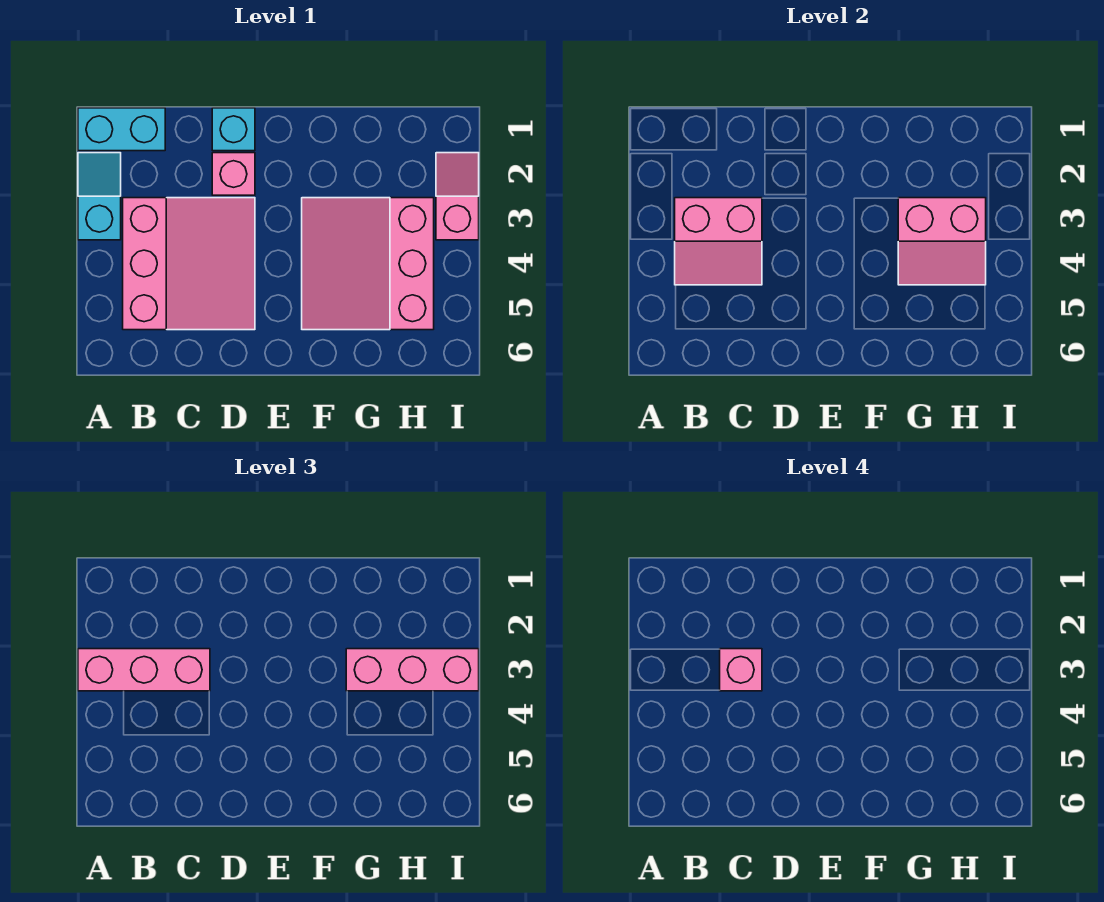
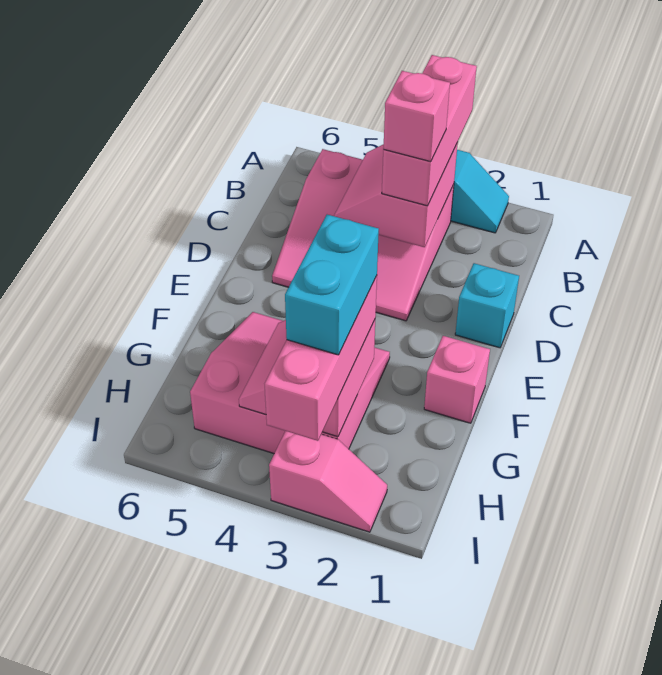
cyan brick A1:B1 level 1 -> cyan brick G3:H3 level 4
pink brick D2 level 1 -> pink brick F1 level 1

